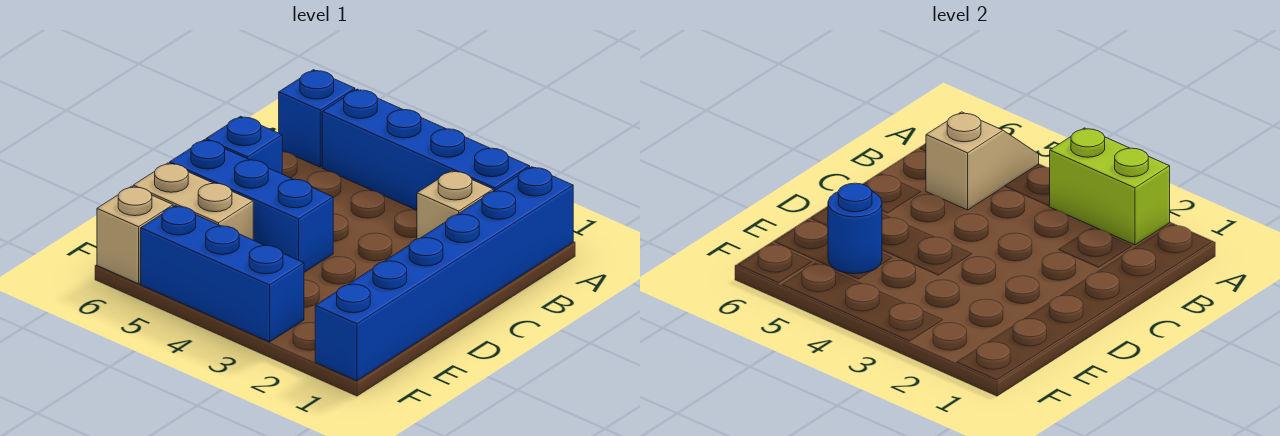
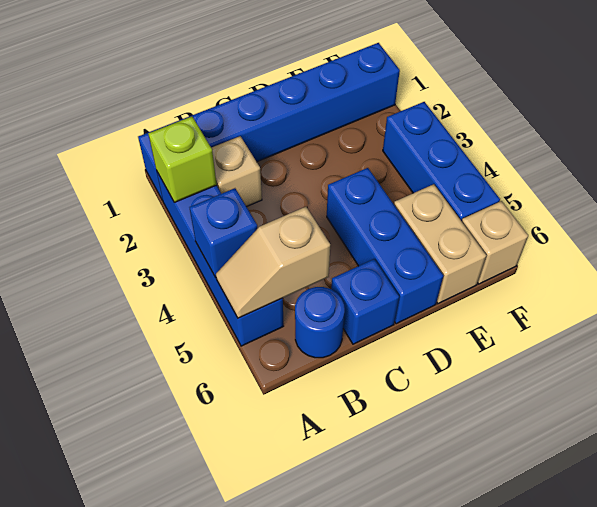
lime brick A2:A3 level 2 -> lime brick A2 level 2
blue brick A6 level 1 -> blue brick A4 level 2
blue round brick E5 level 2 -> blue round brick B6 level 1

